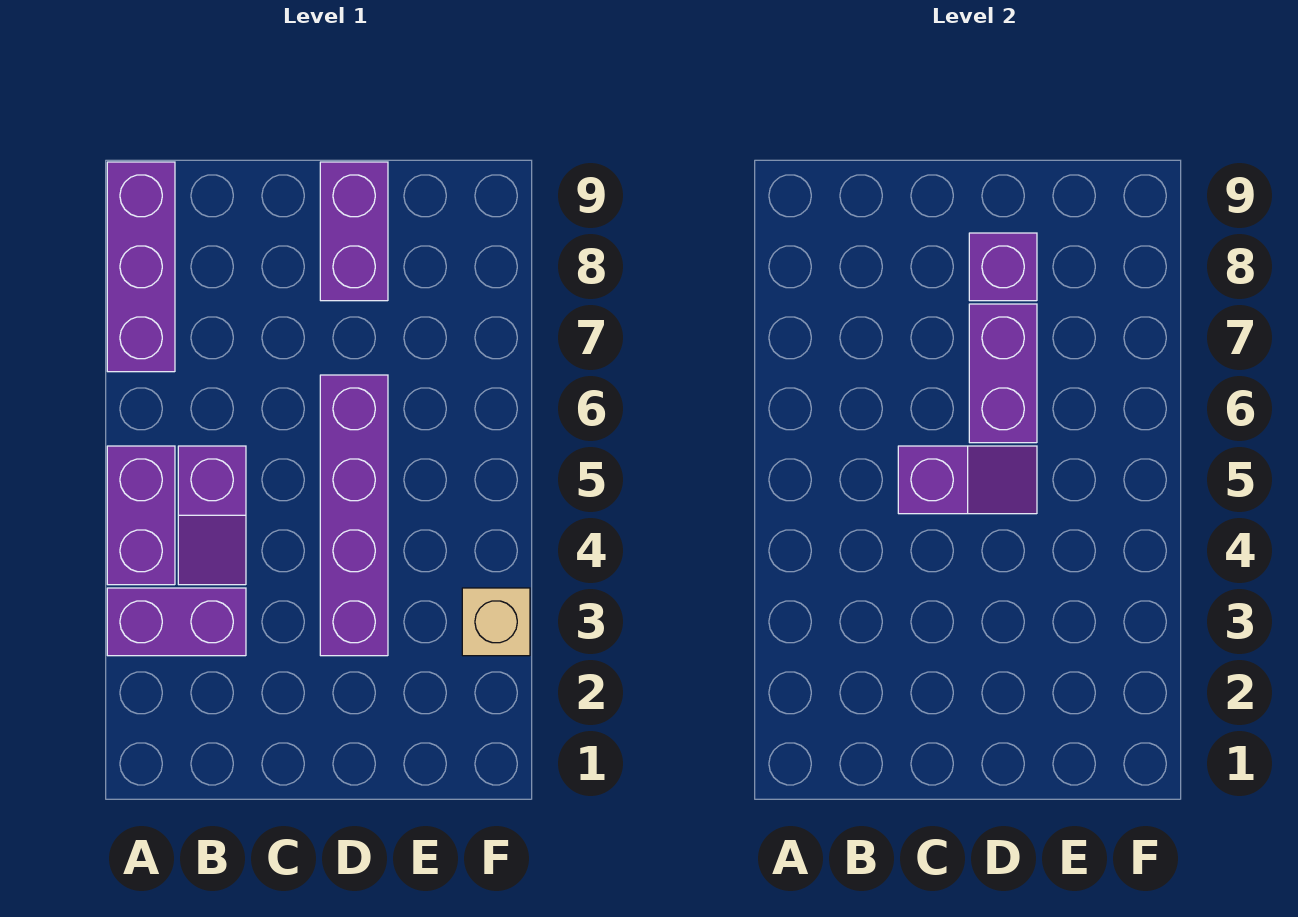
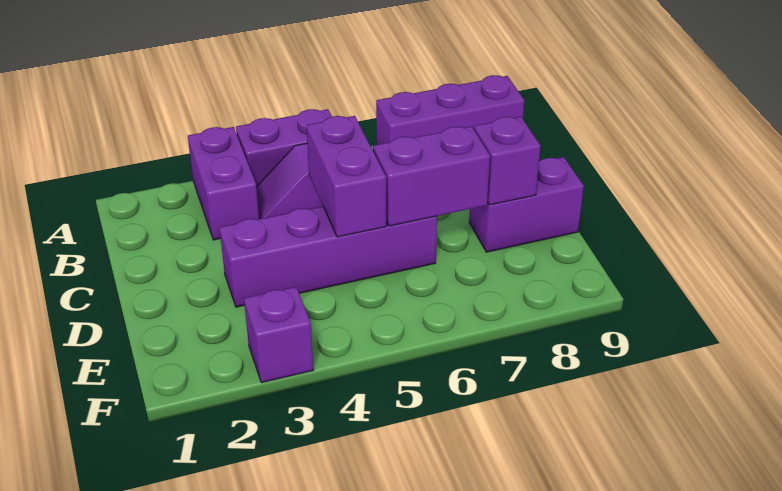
purple slope C5:D5 level 2 top C -> purple brick C5:D5 level 2
tan brick F3 level 1 -> purple brick F3 level 1

